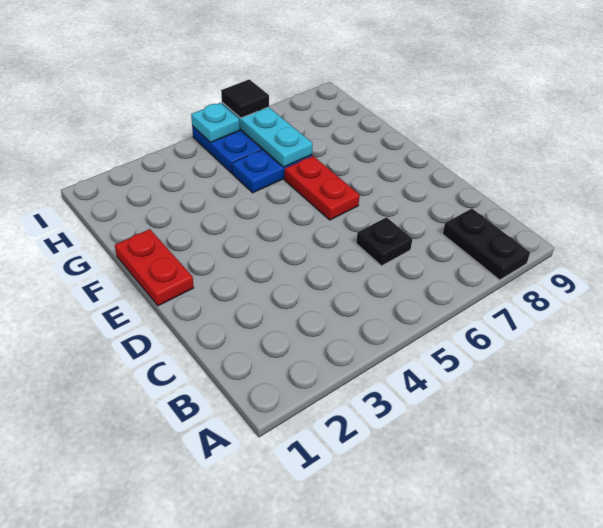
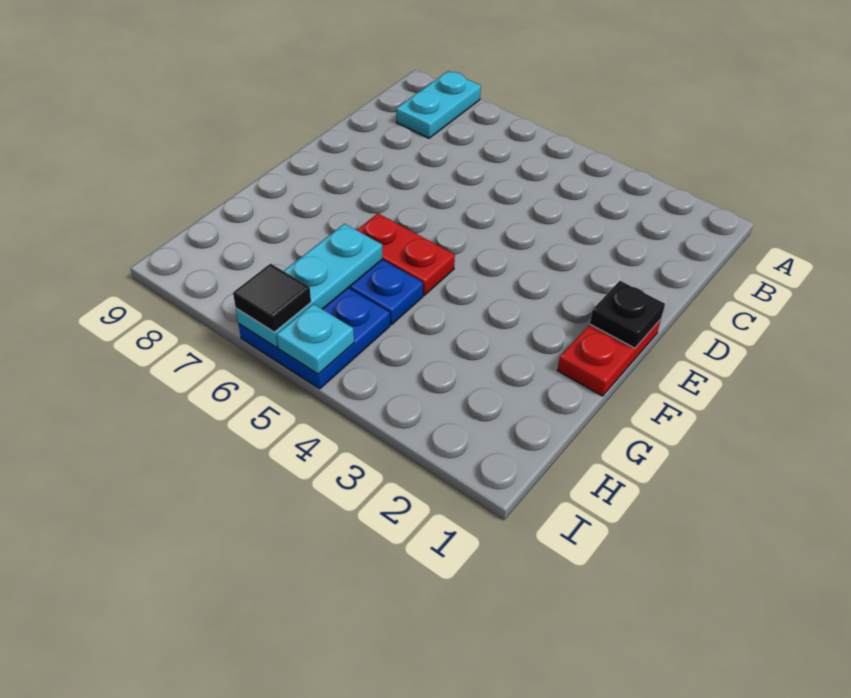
black plate A8:B8 level 1 -> cyan plate A8:B8 level 1
black plate C6 level 1 -> black plate E1 level 2
red plate E6:F6 level 1 -> red plate F5:F6 level 1

